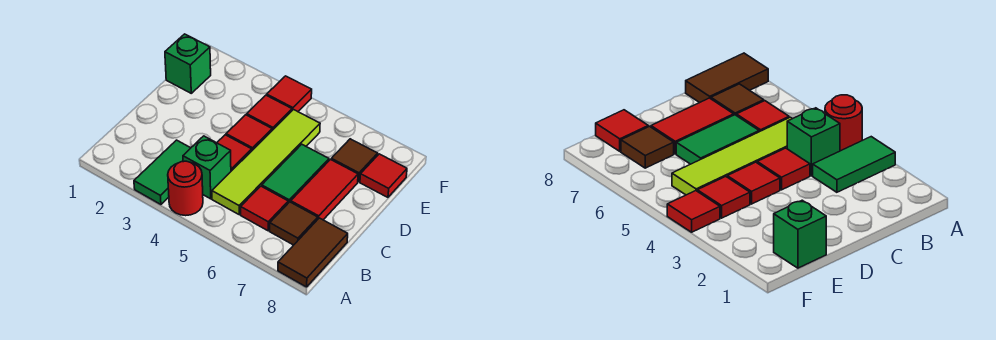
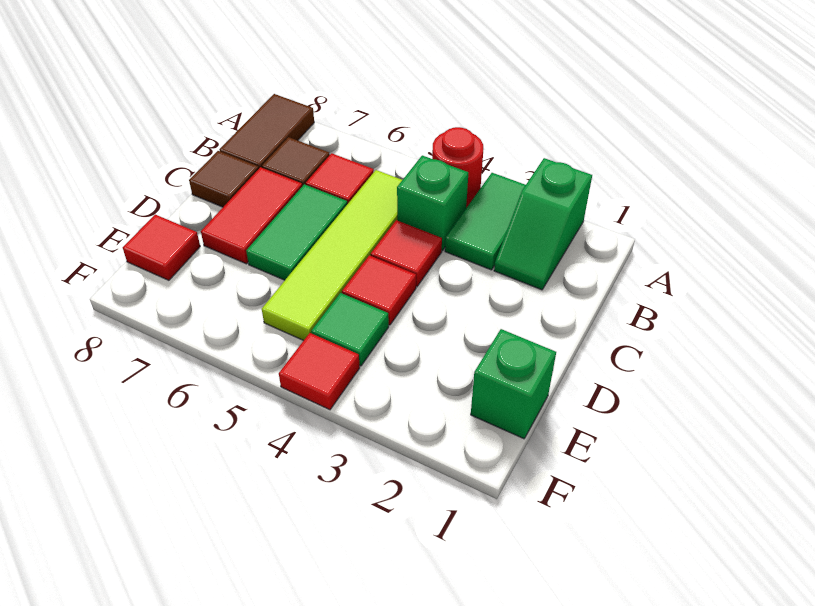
none -> green slope A2:B2 level 1 top A
red tile E4 level 1 -> green tile E4 level 1
brown tile E7 level 1 -> brown tile C8 level 1

